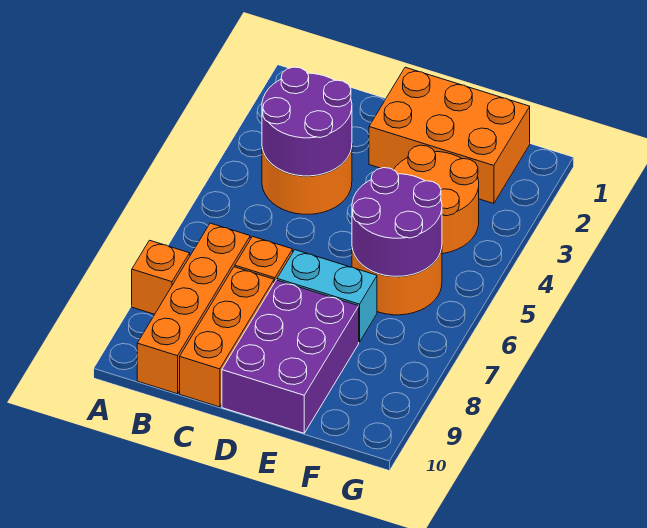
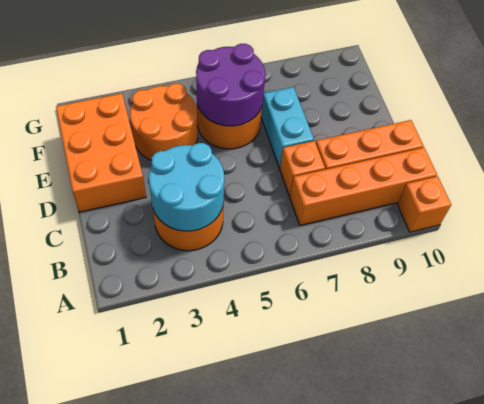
orange brick A8 level 1 -> orange brick A10 level 1
purple round brick B3:C4 level 2 -> cyan round brick B3:C4 level 2
purple brick D8:E10 level 1 -> none

